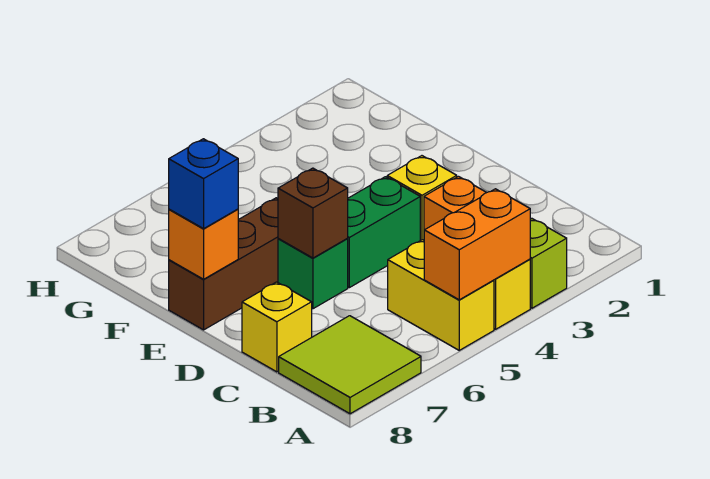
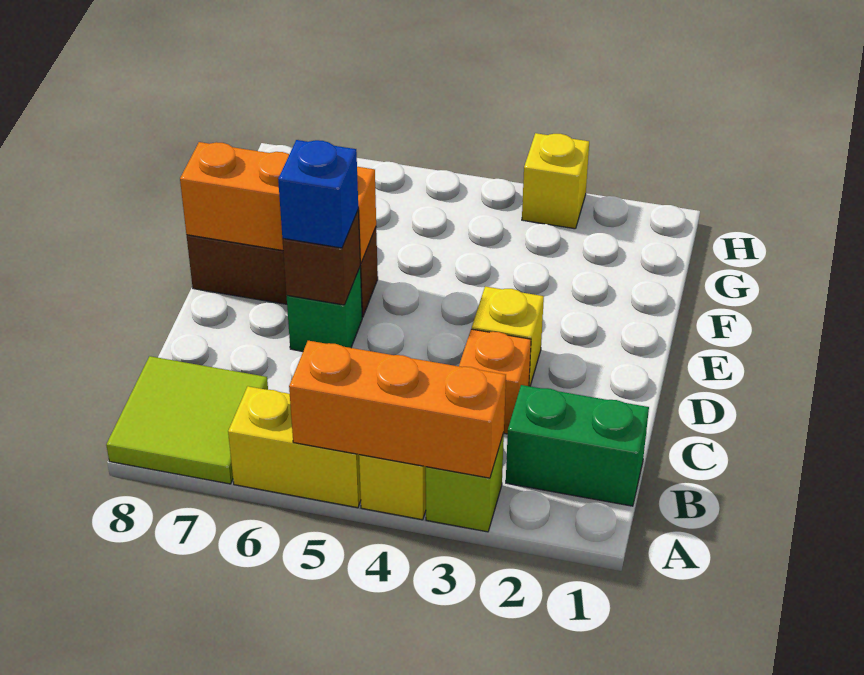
orange brick A4:A5 level 2 -> orange brick A3:A5 level 2
yellow brick A5:B5 level 1 -> yellow brick A5:A6 level 1
yellow brick C8 level 1 -> yellow brick H3 level 1
green brick D4:D5 level 1 -> green brick B1:B2 level 1
orange brick E8 level 2 -> orange brick E6:E8 level 2
blue brick E8 level 3 -> blue brick D6 level 3

